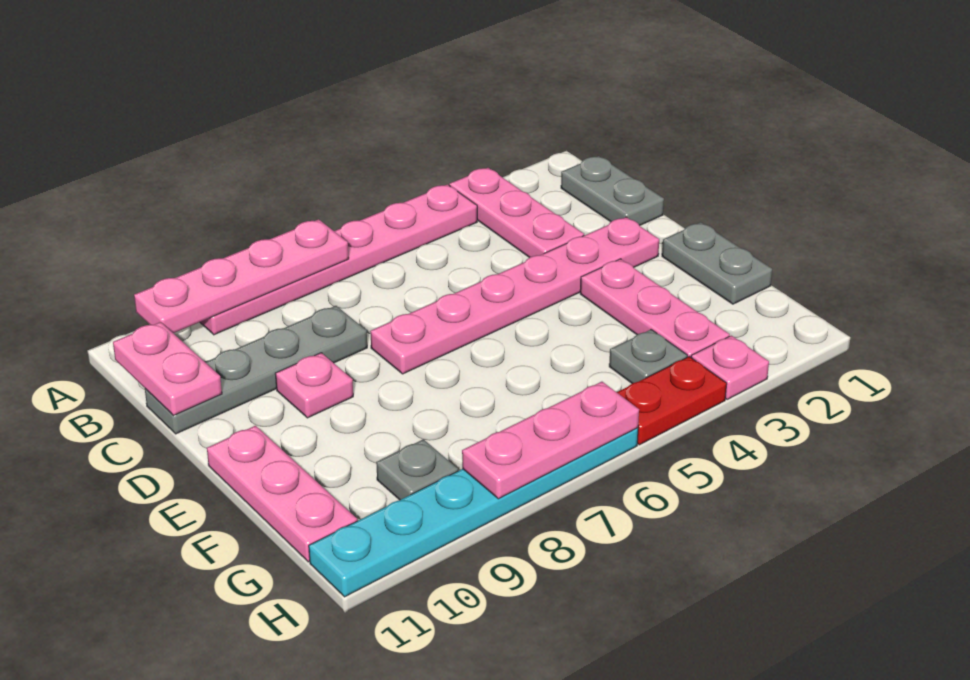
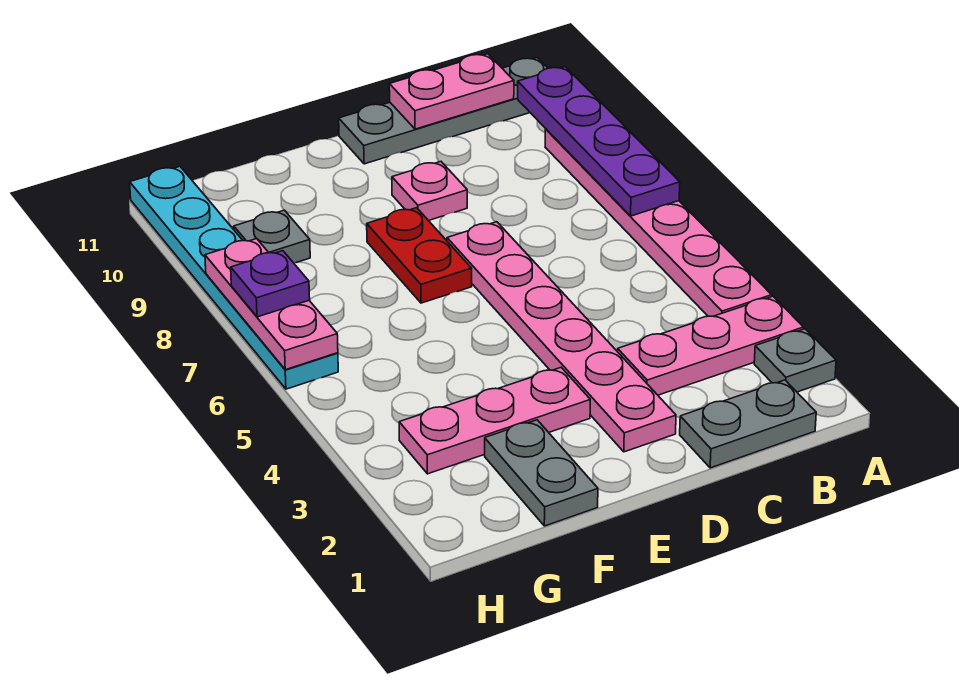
pink plate A7:A10 level 2 -> purple plate A7:A10 level 2
grey plate C8:C11 level 1 -> grey plate A11:D11 level 1
grey plate E1:F1 level 1 -> grey plate F1:F2 level 1
pink plate E11:G11 level 1 -> none
grey plate G4 level 1 -> grey plate A2 level 1
pink plate H3 level 1 -> none
red plate H4:H5 level 1 -> red plate E7:E8 level 1
none -> purple plate H7 level 3

